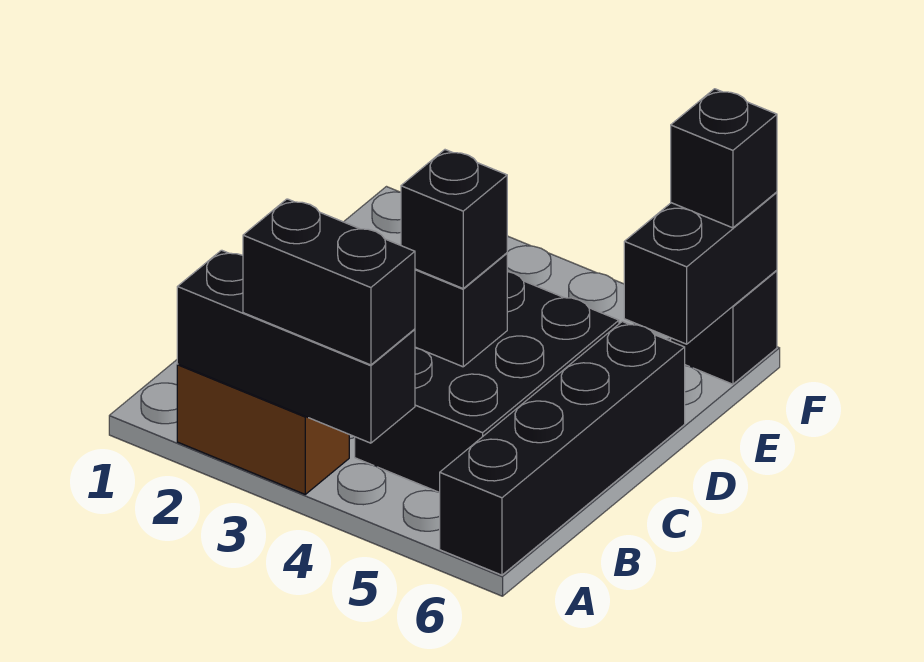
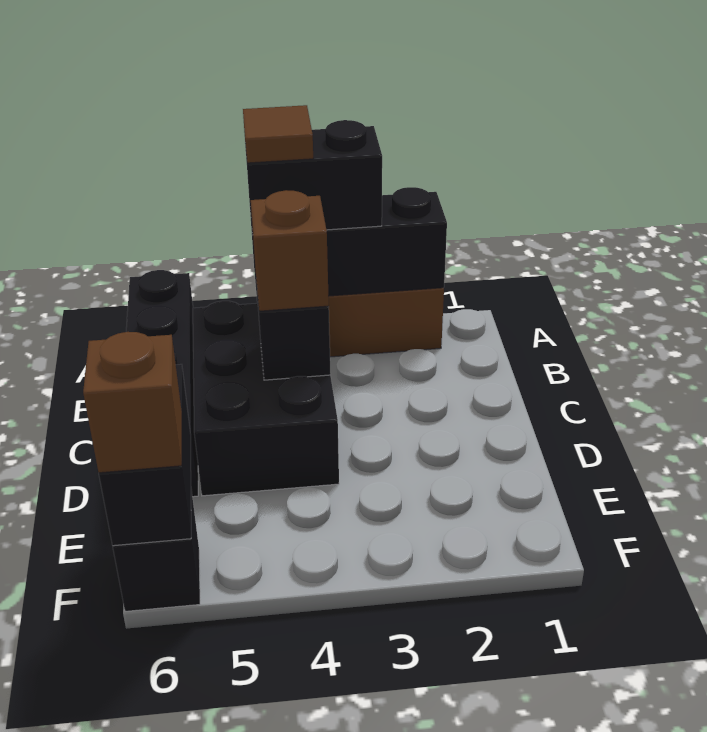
none -> brown tile A4 level 4
black brick C4 level 3 -> brown brick C4 level 3
black brick F6 level 3 -> brown brick F6 level 3

